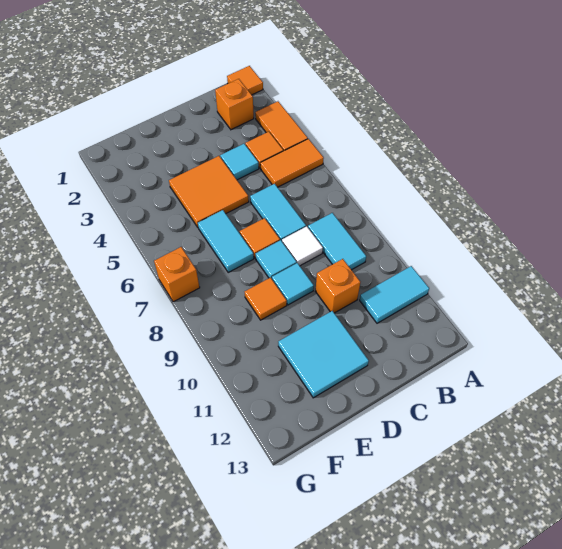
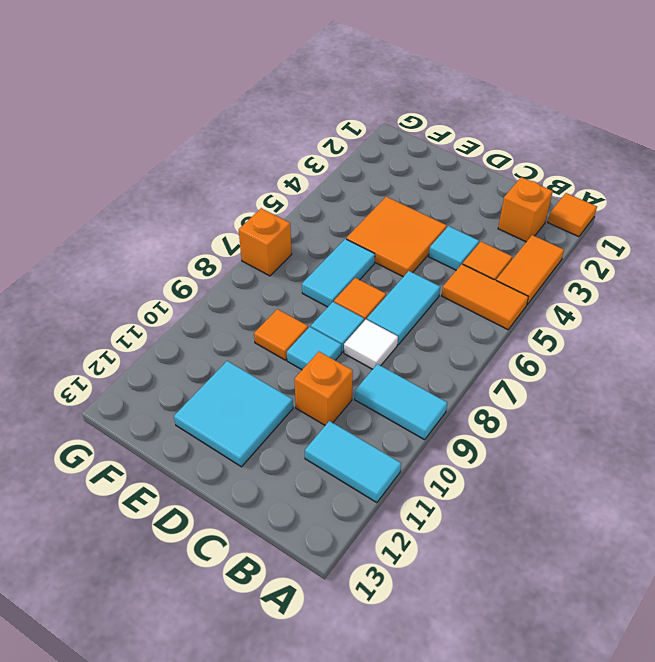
cyan tile B8:B9 level 1 -> cyan tile A9:B9 level 1

